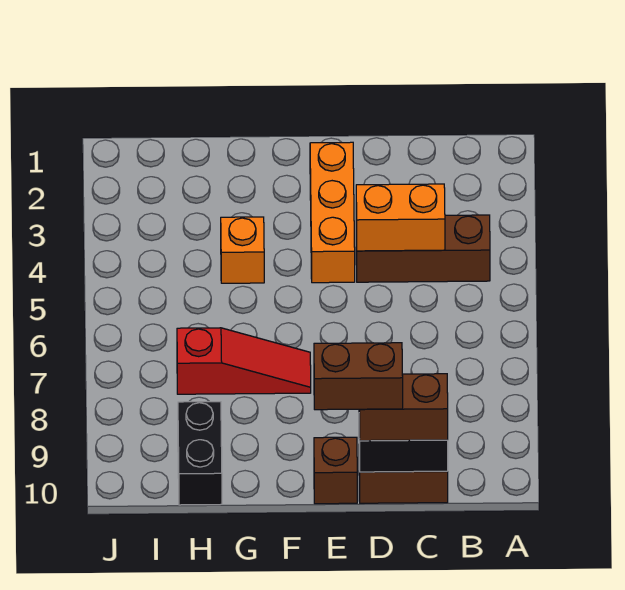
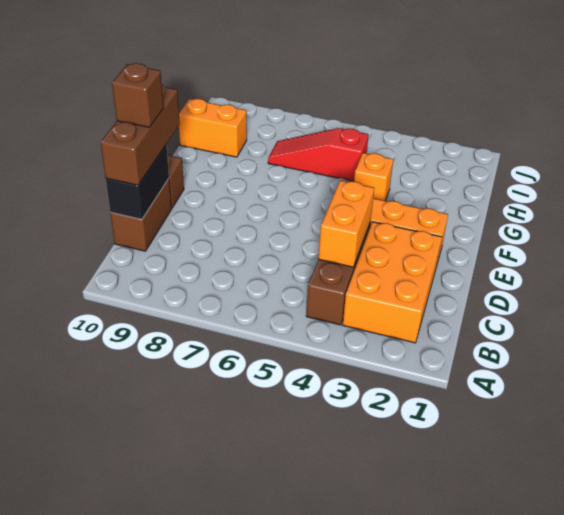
none -> orange brick B2:D3 level 1
brown brick C10:D10 level 3 -> brown brick C10:E10 level 3
brown brick D10:E10 level 4 -> brown brick D10 level 4
red slope F7:H7 level 1 top H -> red slope H5:H7 level 1 top 5
black brick H9:H10 level 1 -> orange brick H9:H10 level 1

